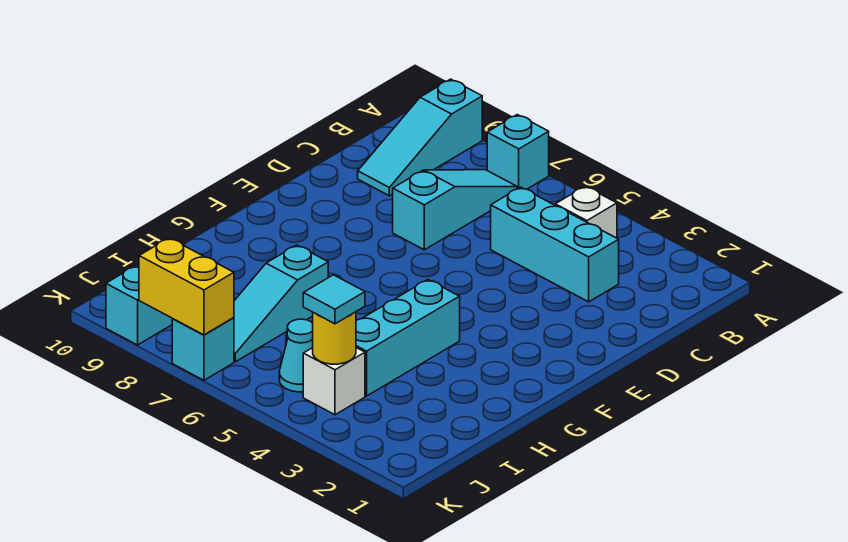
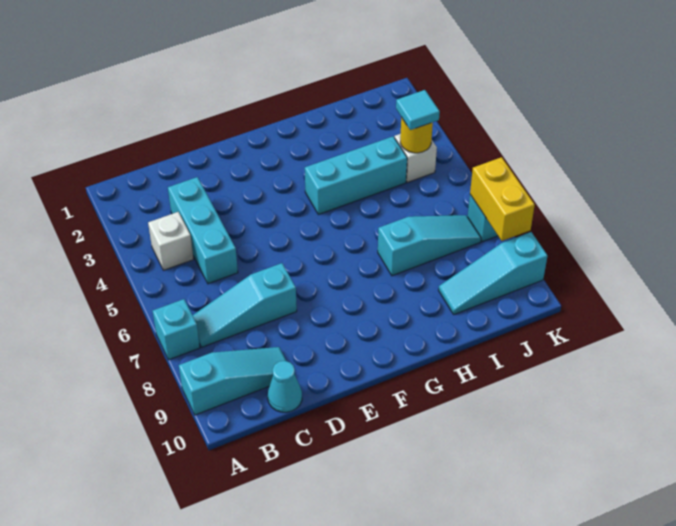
cyan cone J5 level 1 -> cyan cone C10 level 1

